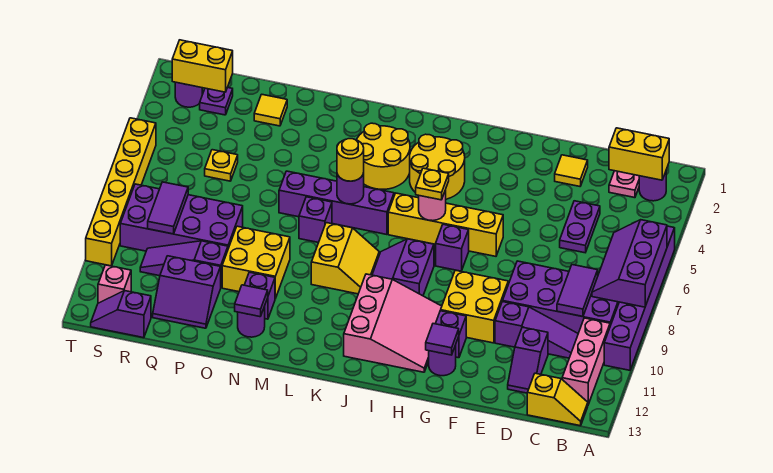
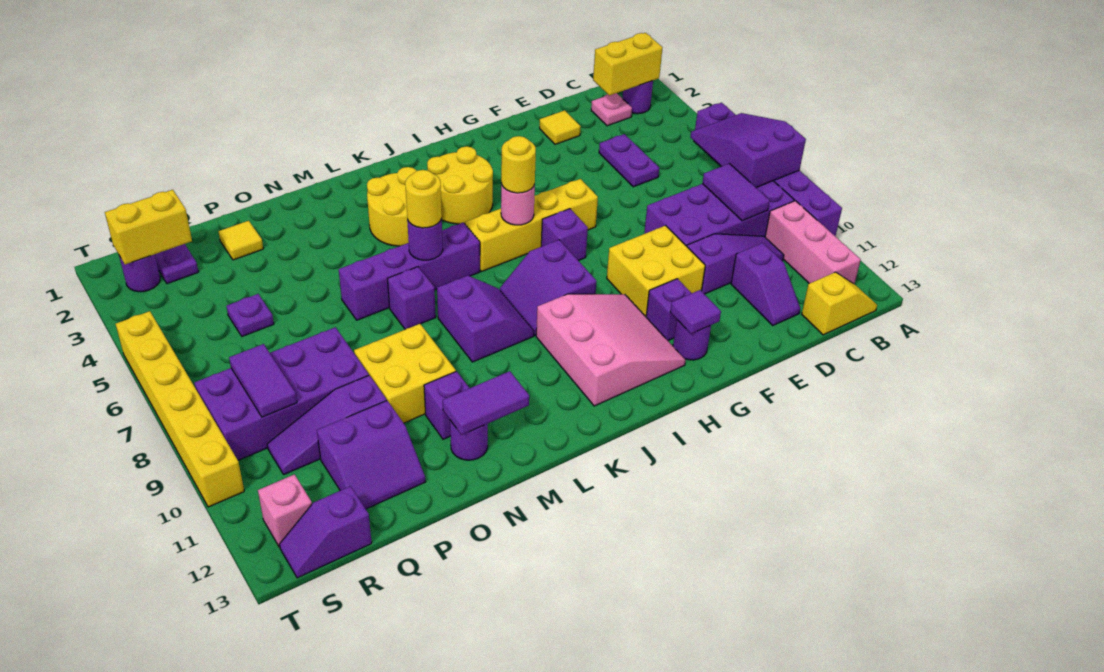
purple slope A6:B8 level 2 top A -> purple slope A6:B8 level 2 top 8
yellow plate I6 level 3 -> yellow round brick I6 level 3
yellow slope K8:L9 level 1 top L -> purple slope K8:L9 level 1 top L
purple tile N12 level 2 -> purple tile M12:N12 level 2
yellow plate Q5 level 1 -> purple plate Q5 level 1

